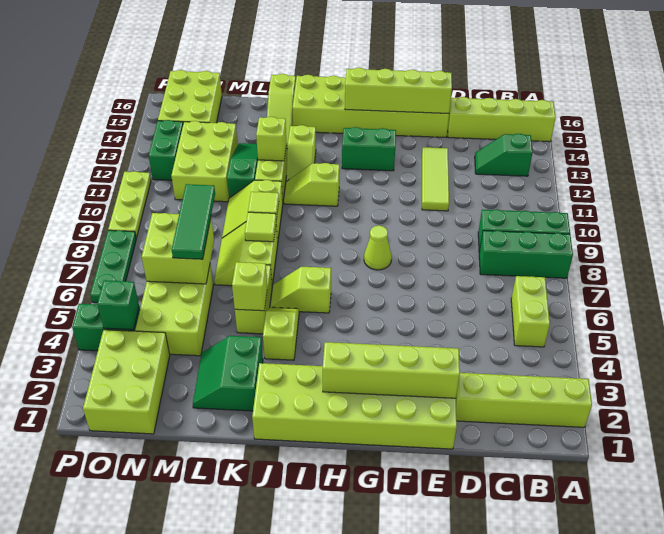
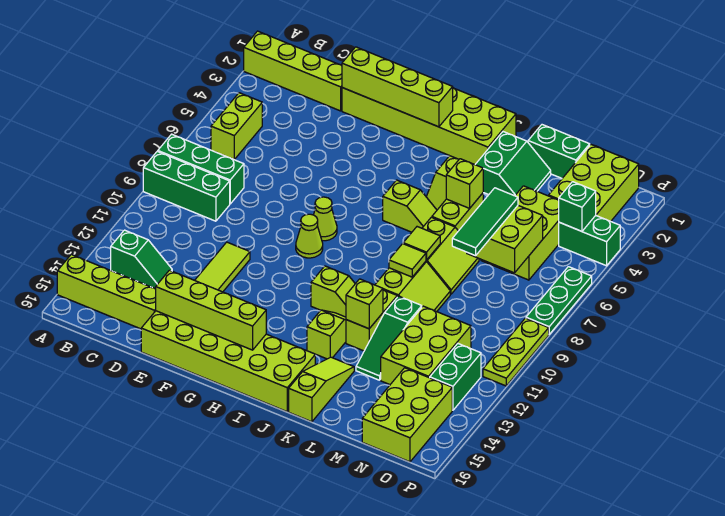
none -> lime cone G9 level 1
green brick G13:H13 level 1 -> green brick L1:M1 level 1

